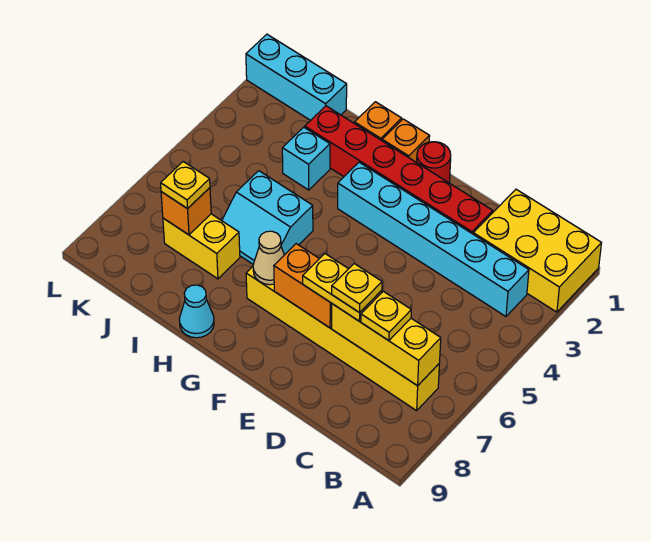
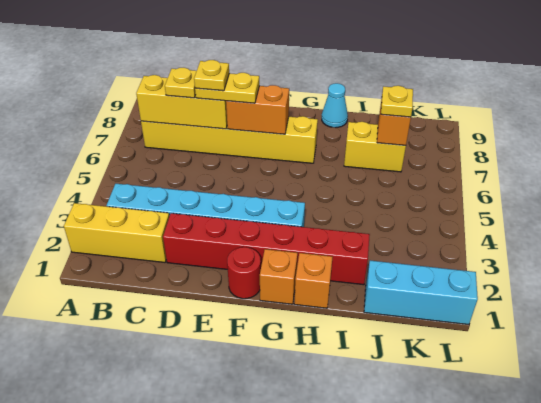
yellow brick A1:C2 level 1 -> yellow brick A2:C2 level 1
tan cone G7 level 2 -> none
cyan slope H5:I6 level 1 top 5 -> none
cyan brick I3 level 1 -> none

